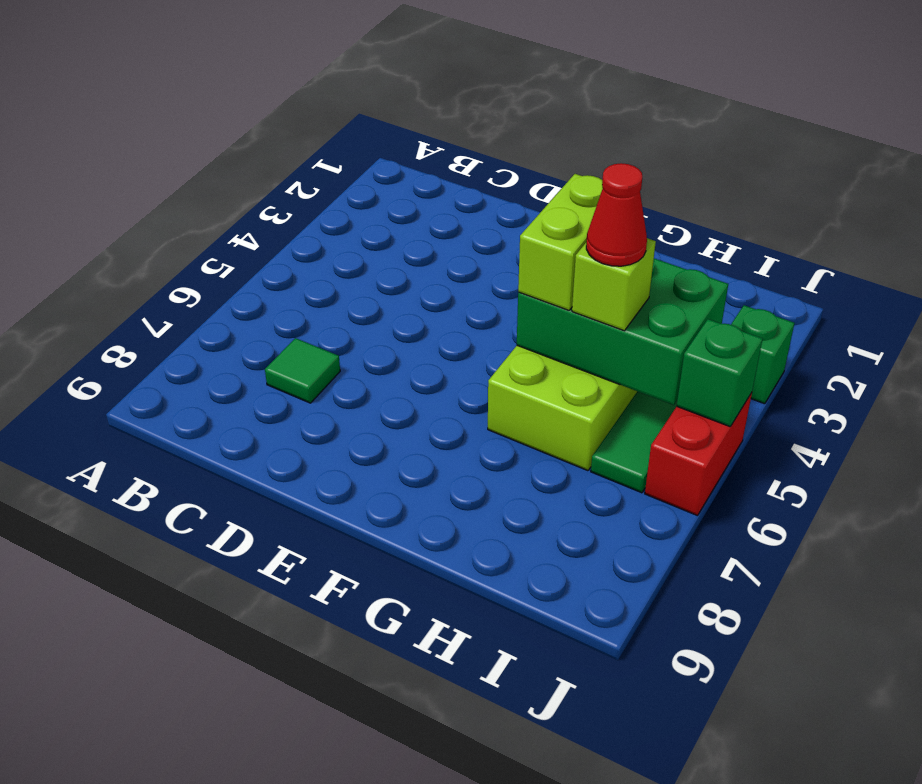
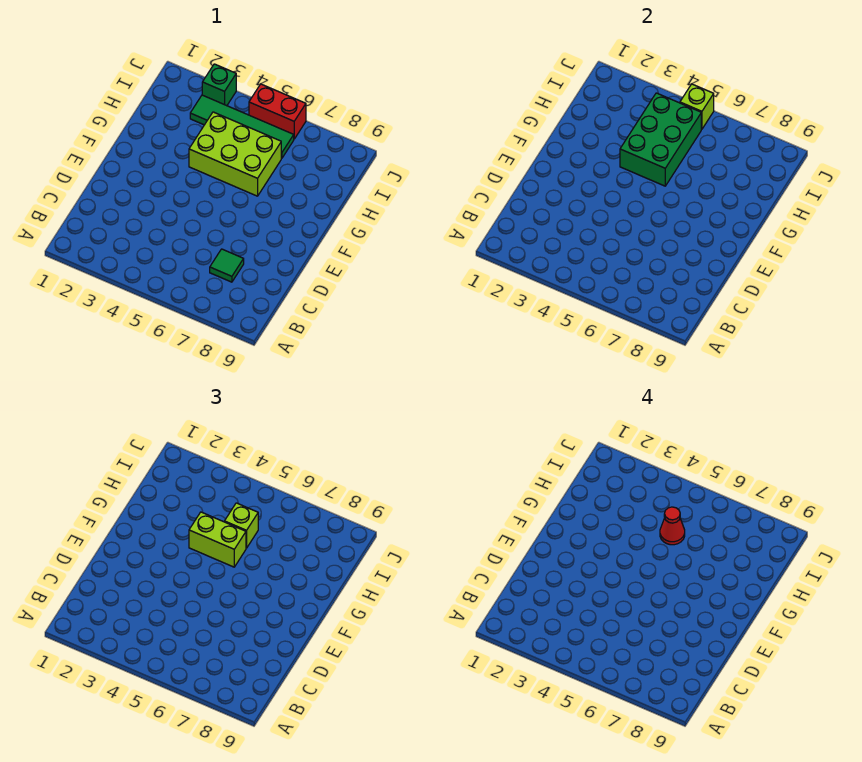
green brick J5 level 2 -> lime brick J5 level 2

